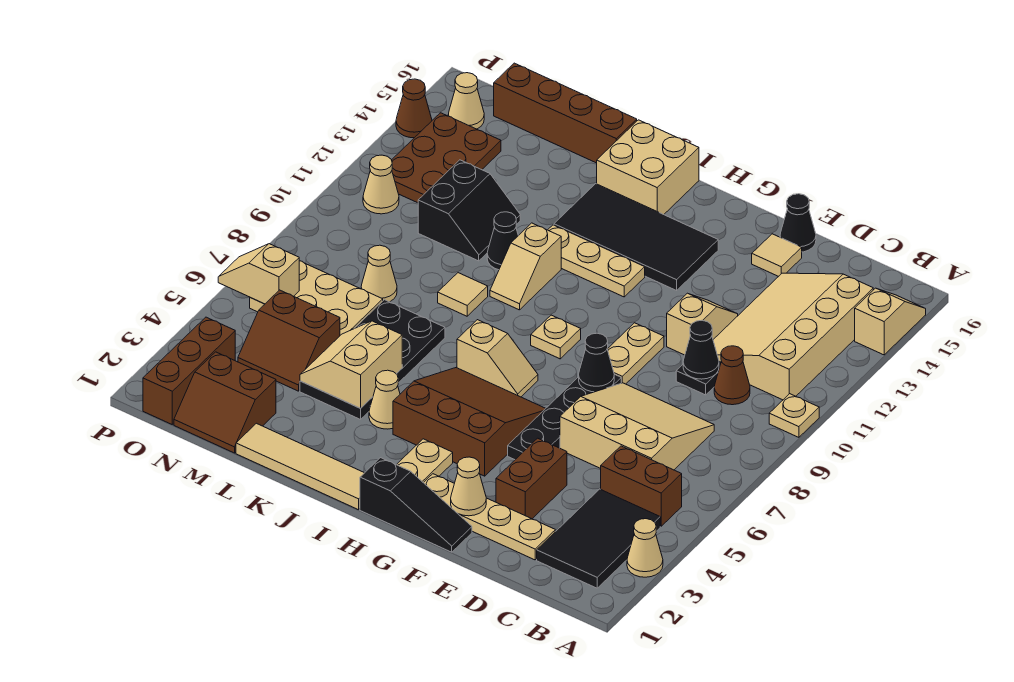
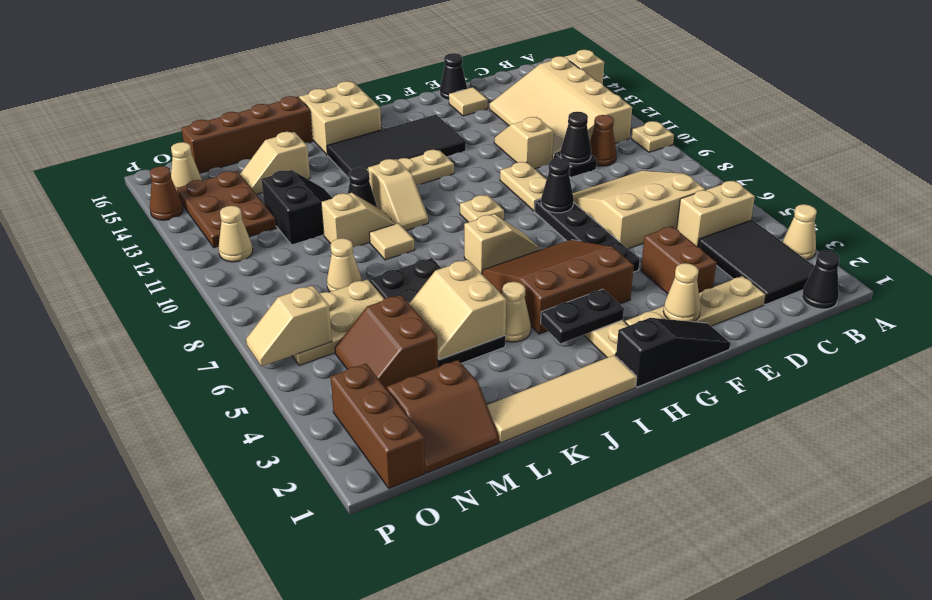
none -> black cone B1 level 1
brown brick B5:C5 level 1 -> tan brick B5:C5 level 1
none -> black plate H3:I3 level 2
none -> tan slope K10:L10 level 1 top L
none -> tan slope L14:M14 level 1 top L
brown slope M4:N5 level 1 top 5 -> brown slope M4:N5 level 1 top M

